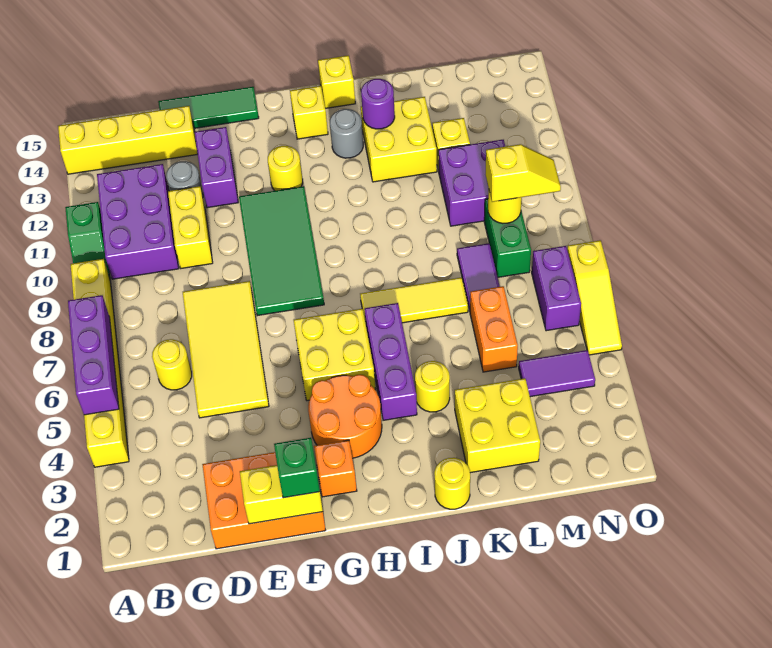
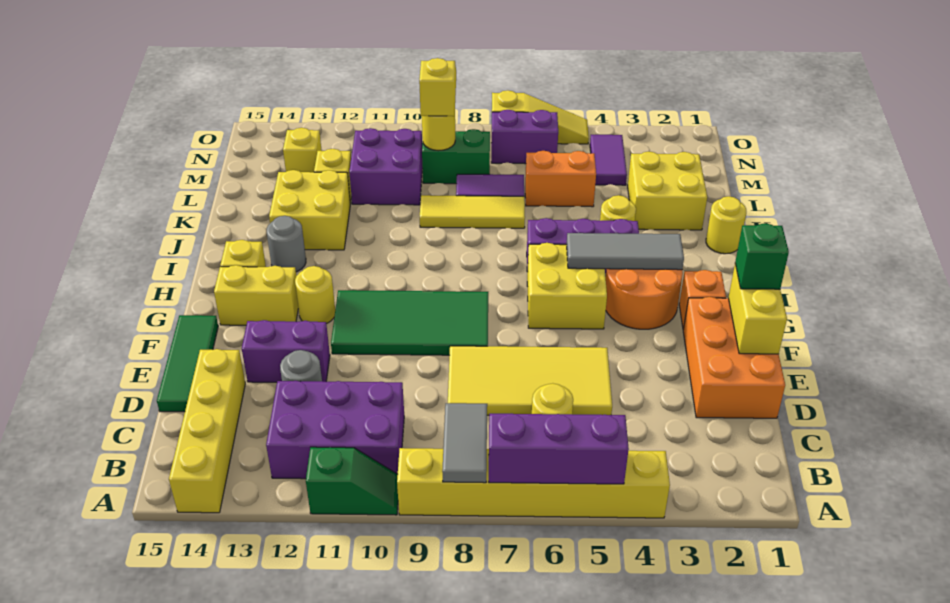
none -> grey tile A8:B8 level 2
yellow brick D10:D11 level 1 -> yellow brick G13:G14 level 1
none -> grey tile H3:H5 level 2
yellow tile I7:K7 level 1 -> yellow tile K7:K9 level 1
yellow brick I15 level 1 -> yellow brick M13 level 1
purple round brick J13 level 2 -> none

